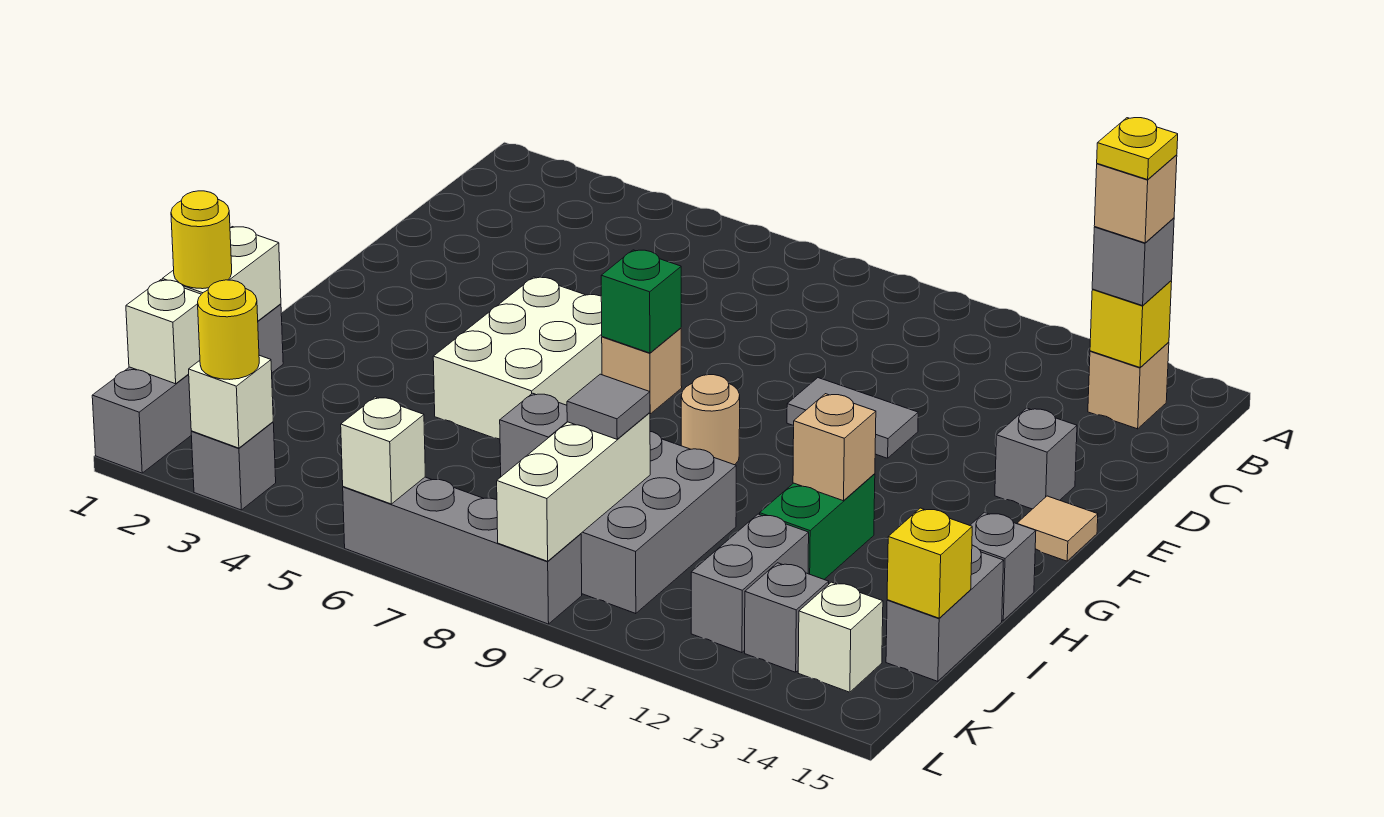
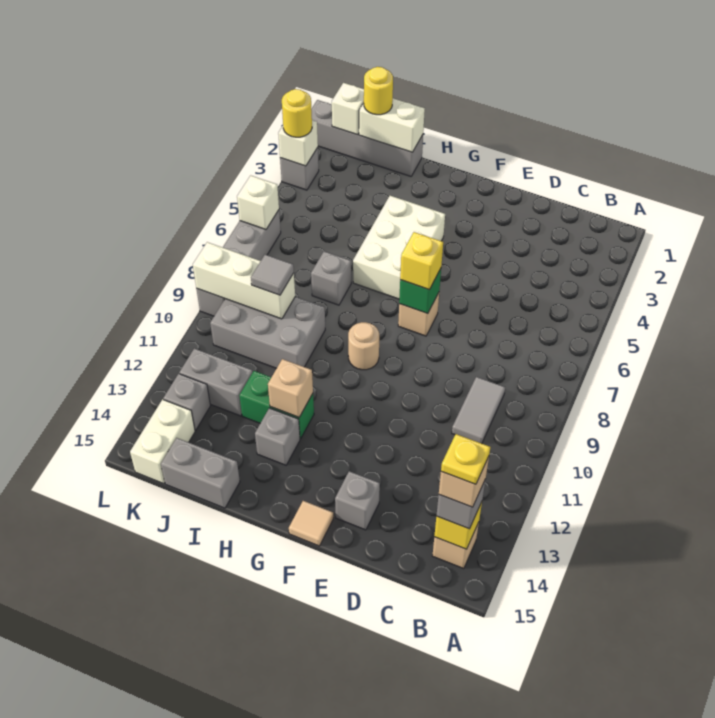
grey tile E10:E11 level 1 -> grey tile C9:C10 level 1
white brick F5:H6 level 1 -> white brick G4:H6 level 1
grey brick H15 level 1 -> grey brick H13 level 1
yellow brick J15 level 2 -> yellow brick F7 level 3
white brick K14 level 1 -> white brick K14:K15 level 1

